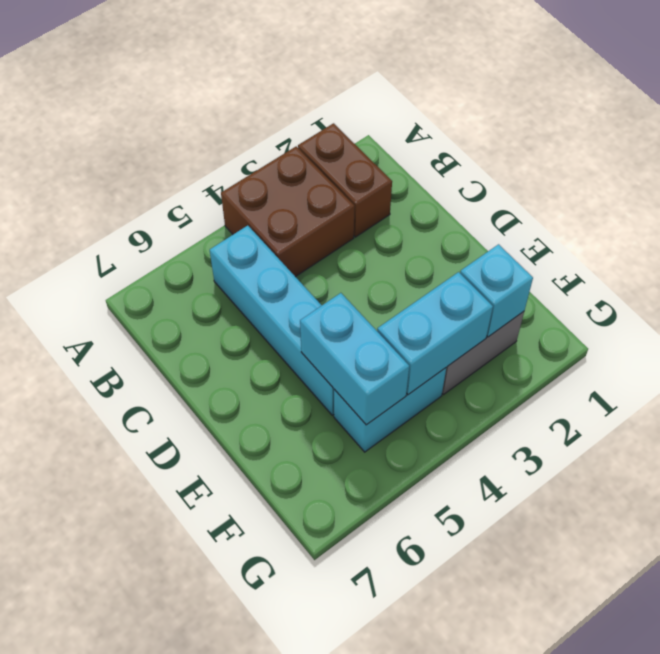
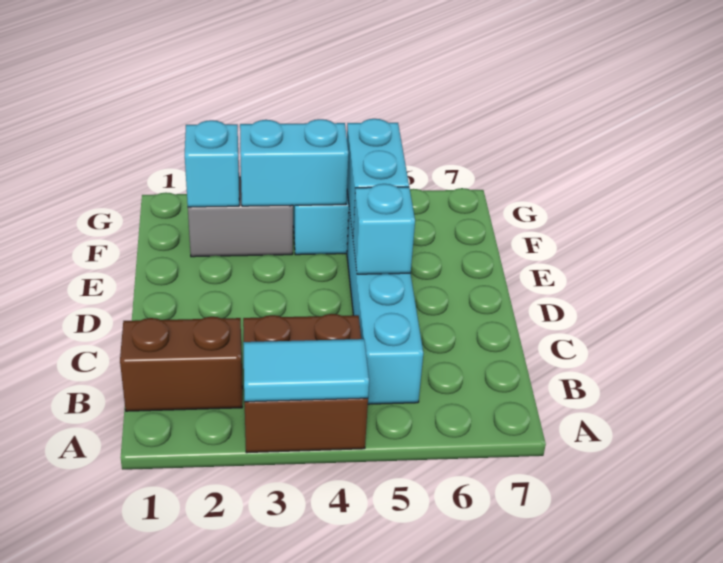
brown brick A2:B2 level 1 -> brown brick B1:B2 level 1
none -> cyan tile A3:A4 level 2
none -> cyan brick D5 level 2

